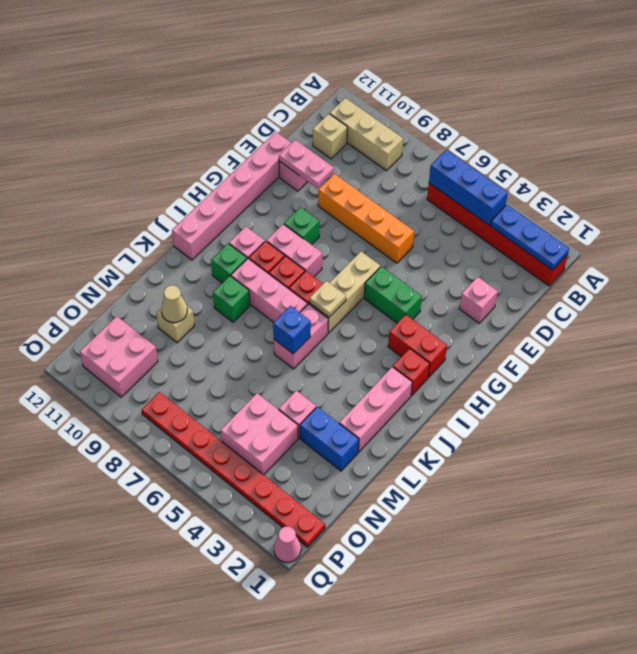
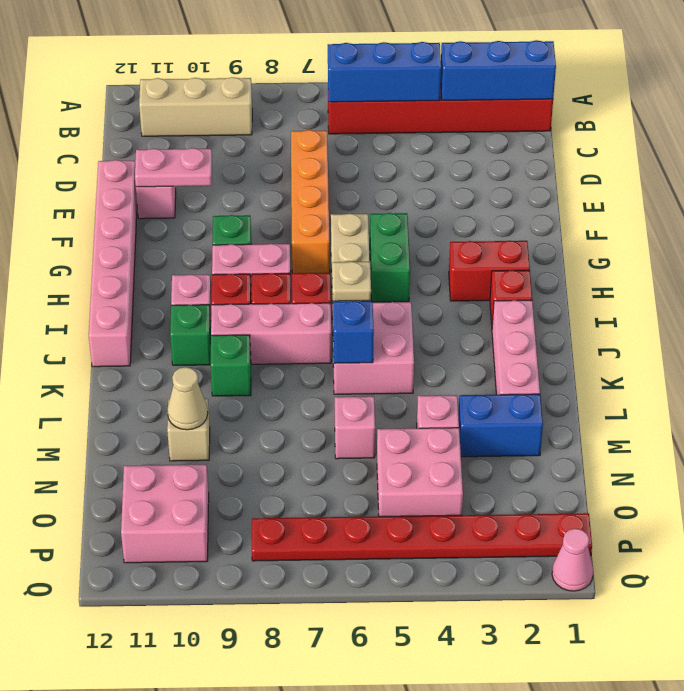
blue plate B1:B3 level 2 -> blue brick B1:B3 level 2
tan brick C11 level 1 -> none
pink brick E2 level 1 -> pink brick M6 level 1
orange brick E6:E9 level 1 -> orange brick D7:G7 level 1
green brick G4:G5 level 1 -> green brick G5:H5 level 1
pink brick J6:K6 level 1 -> pink brick J5:K6 level 1

